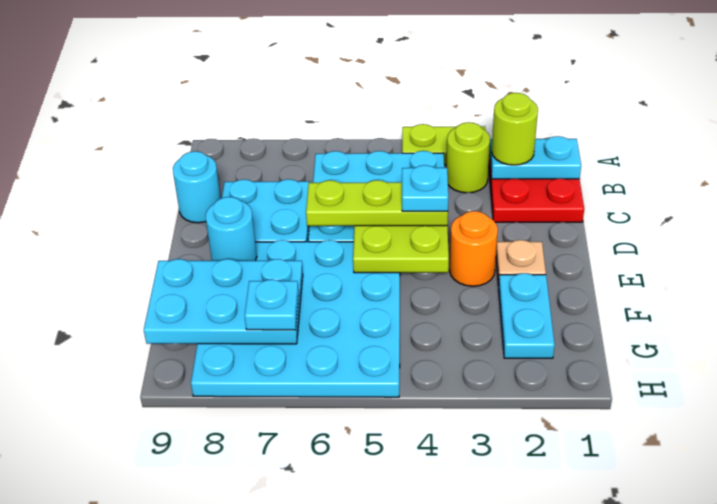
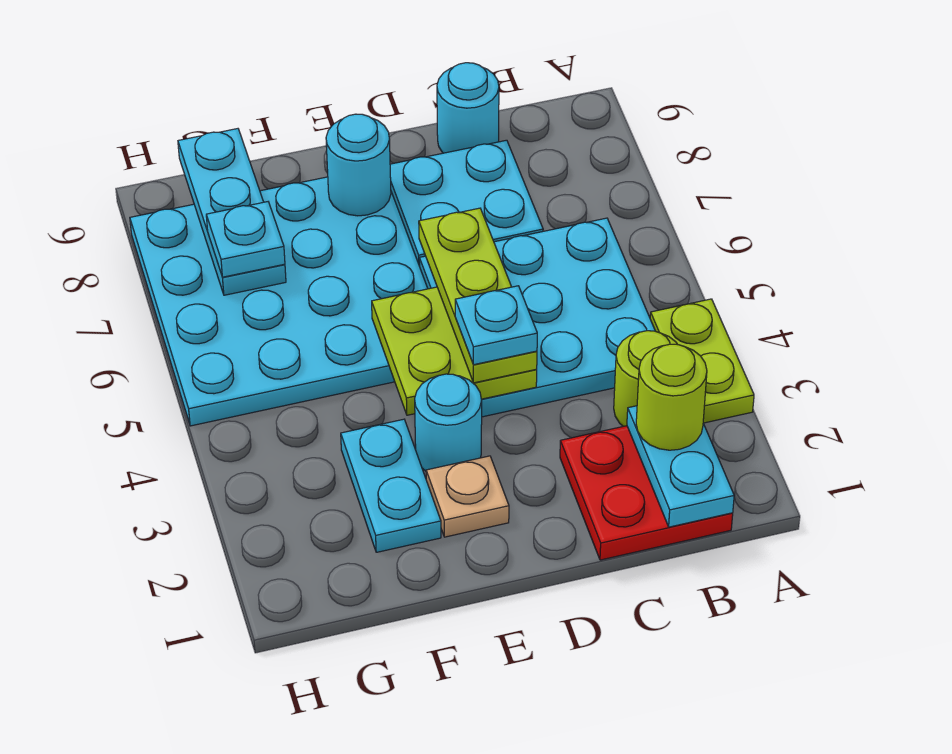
orange round brick E3 level 1 -> cyan round brick E3 level 1
cyan plate F2:G2 level 1 -> cyan plate F2:F3 level 1
cyan plate F7:G9 level 2 -> cyan plate G7:G9 level 2

